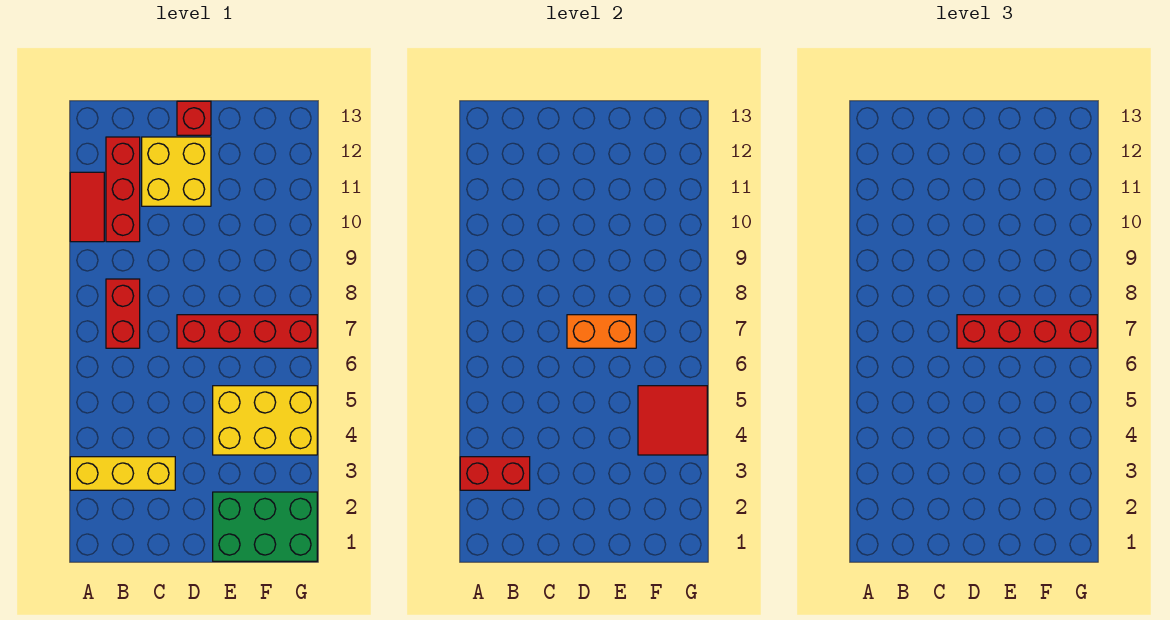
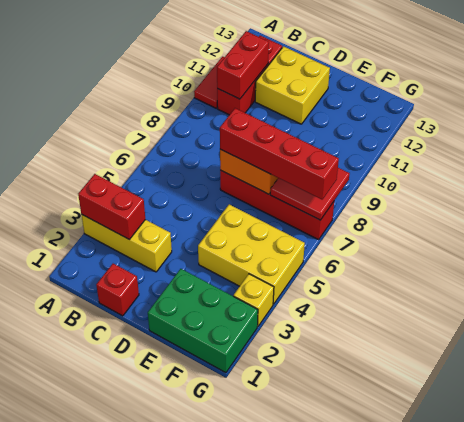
red brick B7:B8 level 1 -> red brick B10:B11 level 2
red brick D13 level 1 -> red brick C1 level 1
red tile F4:G5 level 2 -> red tile F7:G8 level 2
none -> yellow brick G3 level 1

